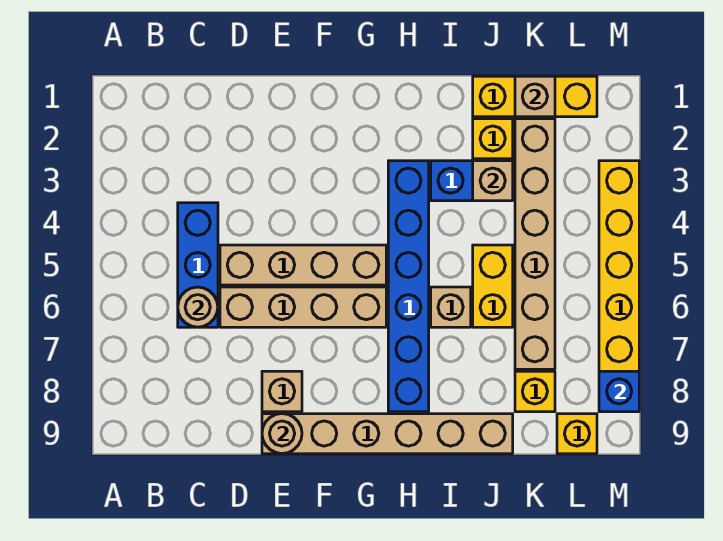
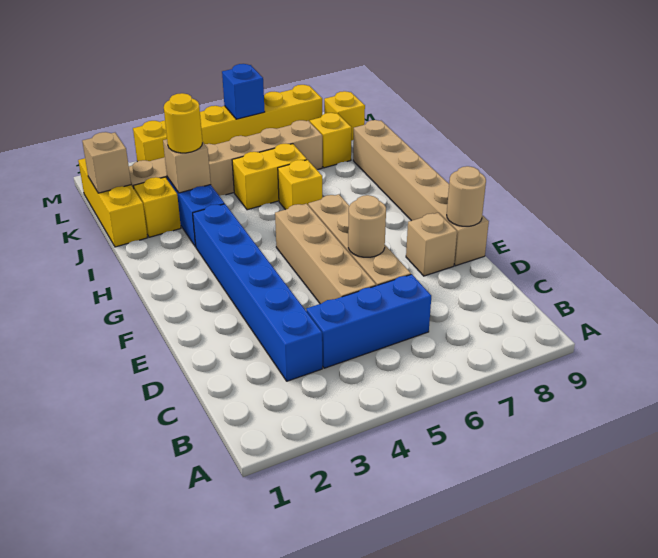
tan round brick C6 level 2 -> tan round brick E6 level 2
blue brick H3:H8 level 1 -> blue brick C3:H3 level 1
tan brick I6 level 1 -> yellow brick I6 level 1
none -> yellow round brick J3 level 3
blue brick M8 level 2 -> blue brick M6 level 2

